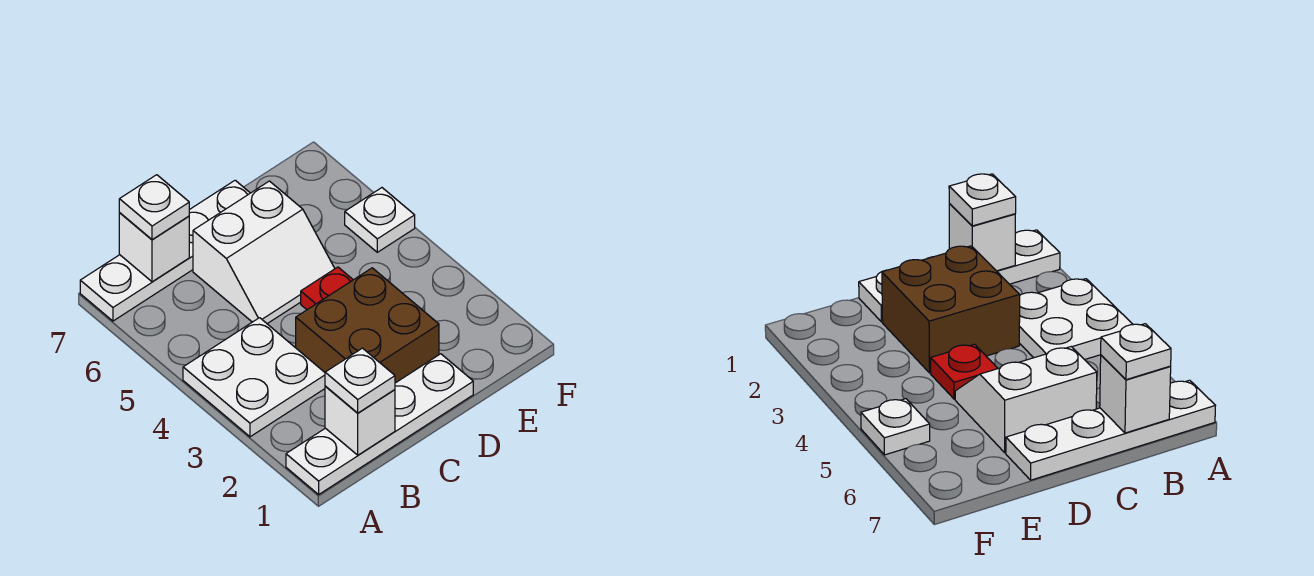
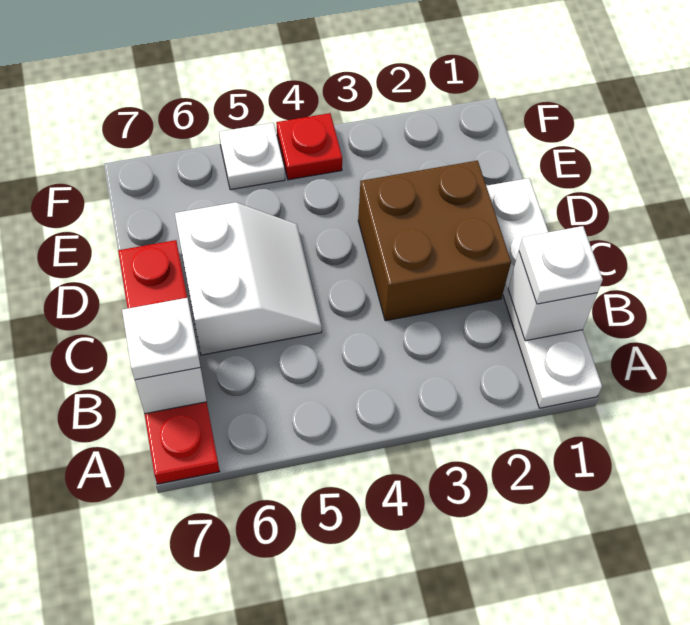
white plate A3:B4 level 1 -> none
white plate A7:D7 level 1 -> red plate A7:D7 level 1
red plate D4 level 1 -> red plate F4 level 1

